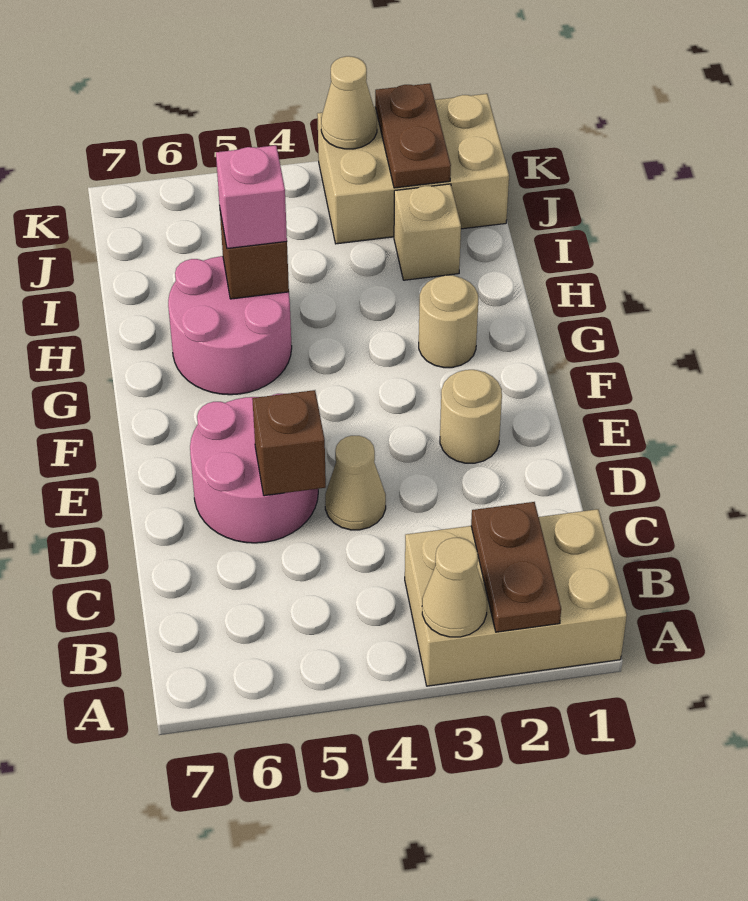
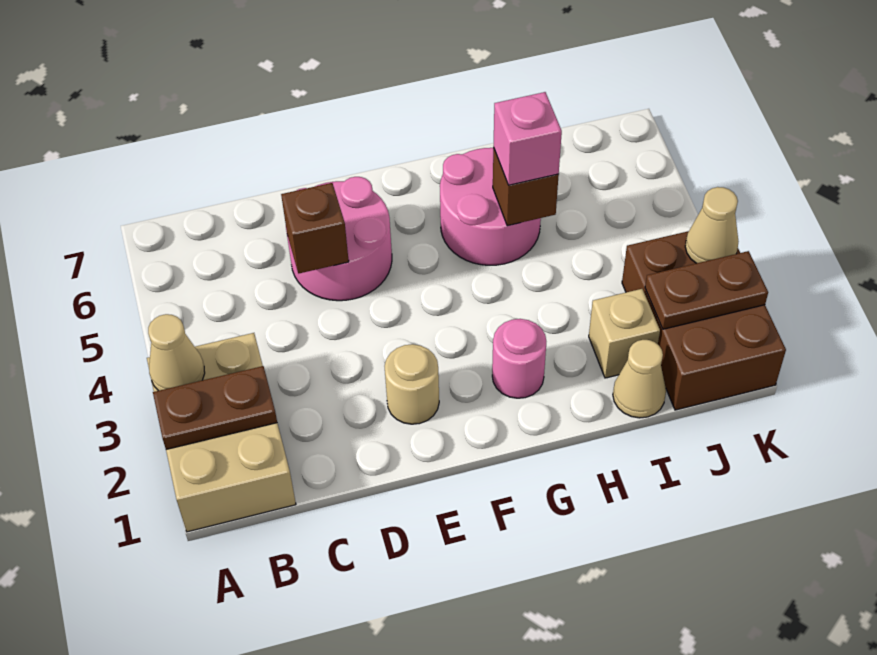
tan cone D4 level 1 -> tan cone I1 level 1
tan round brick G2 level 1 -> pink round brick G2 level 1
tan brick J1:K3 level 1 -> brown brick J1:K3 level 1

